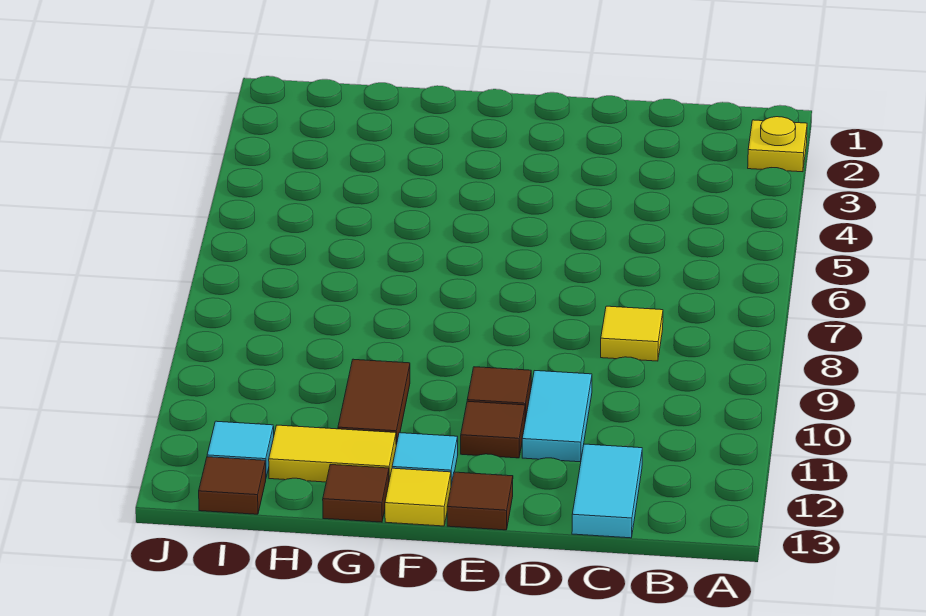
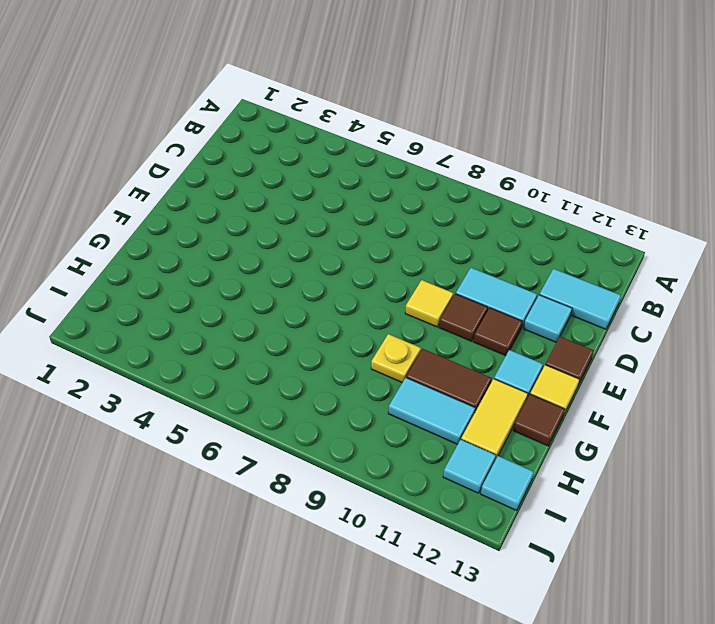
yellow plate A2 level 1 -> yellow plate G9 level 1
yellow tile C8 level 1 -> yellow tile E9 level 1
none -> cyan tile D12 level 1
none -> cyan tile H10:H11 level 1
brown tile I13 level 1 -> cyan tile I13 level 1

